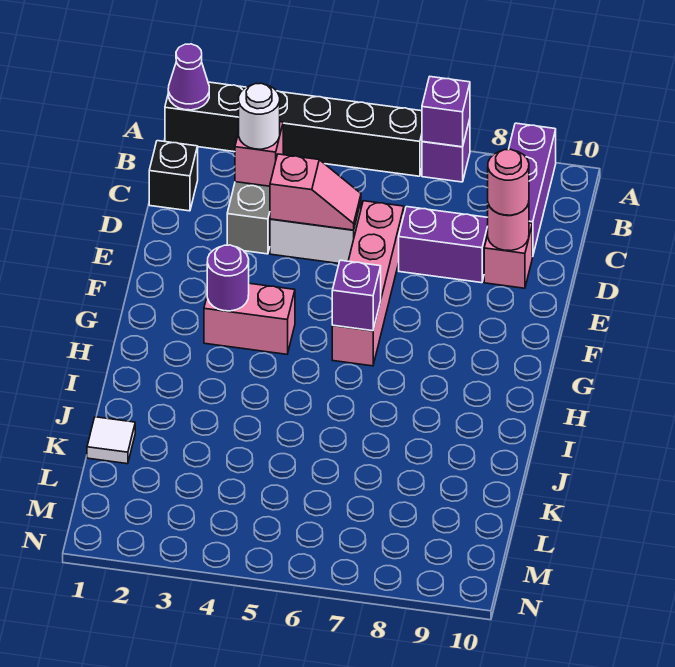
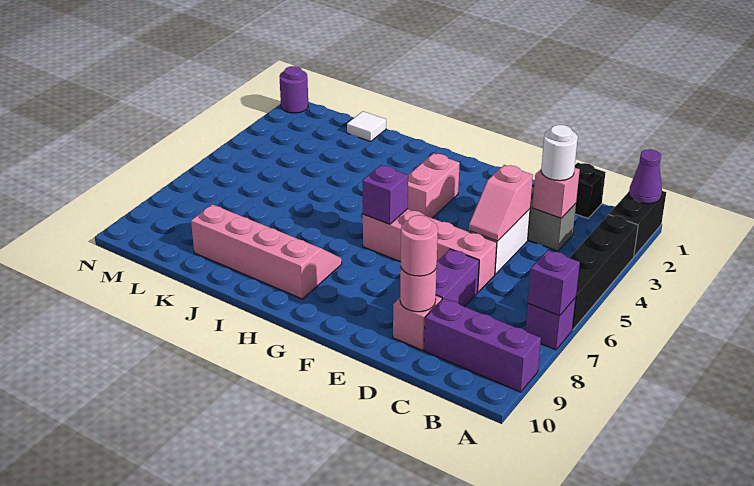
purple round brick G3 level 2 -> purple round brick N1 level 1
none -> pink slope H8:K9 level 1 top 9

